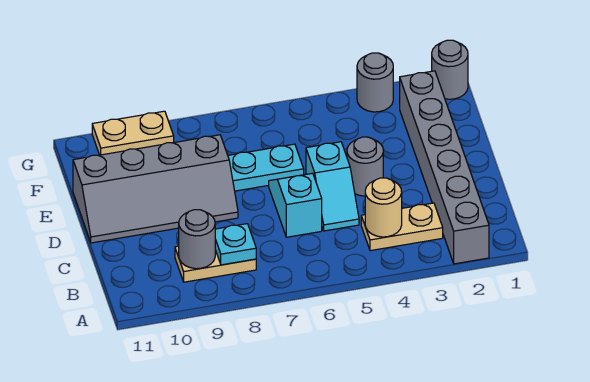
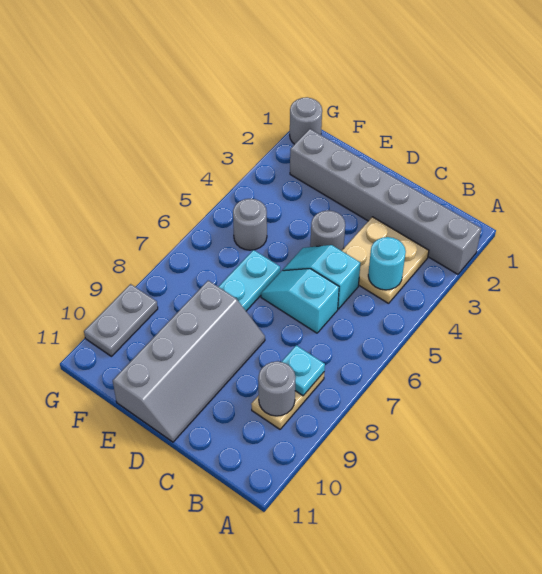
tan plate B3:B4 level 1 -> tan plate B3:C4 level 1
tan round brick B4 level 2 -> cyan round brick B4 level 2
cyan slope C5:D5 level 1 top D -> cyan slope C5:D5 level 1 top C
grey round brick G3 level 1 -> grey round brick F5 level 1
tan plate G9:G10 level 1 -> grey plate G9:G10 level 1

